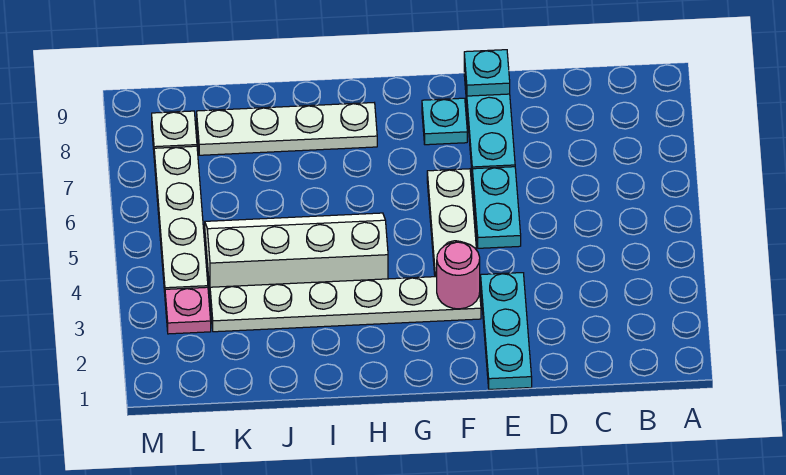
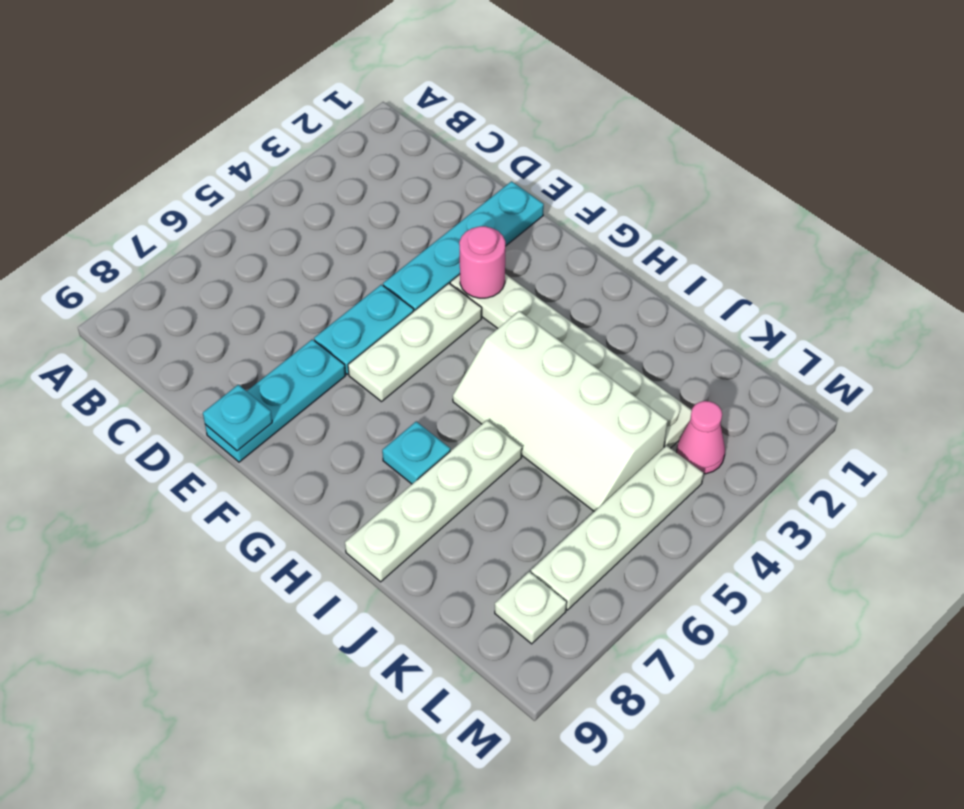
cyan plate E1:E3 level 1 -> cyan plate E1:E4 level 1
cyan plate F8 level 1 -> cyan plate H7 level 1
white plate H8:K8 level 1 -> white plate I6:I9 level 1
pink plate L3 level 1 -> pink cone L3 level 1

